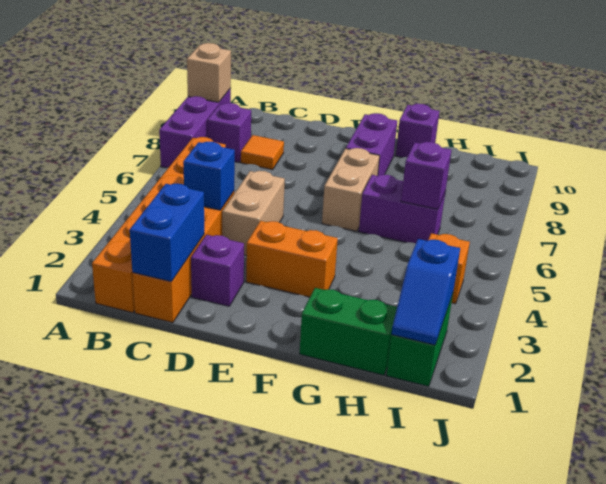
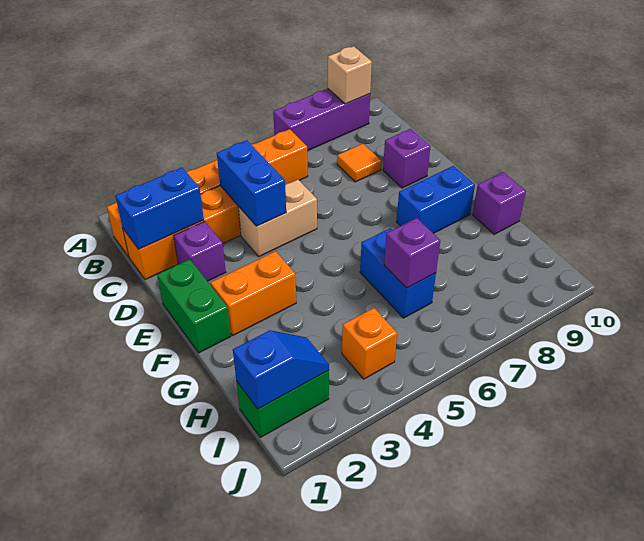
purple brick B8 level 1 -> purple brick D9 level 1
blue brick C4 level 2 -> blue brick C4:D4 level 2
orange brick E3:F3 level 1 -> orange brick F2:F3 level 1
tan brick F6:F7 level 1 -> none
purple brick F8:F9 level 1 -> blue brick F8:F9 level 1
green brick G1:H1 level 1 -> green brick E1:F1 level 1
purple brick G6:H6 level 1 -> blue brick G6:H6 level 1
blue slope I1:I2 level 2 top 2 -> blue slope I1:I2 level 2 top 1

